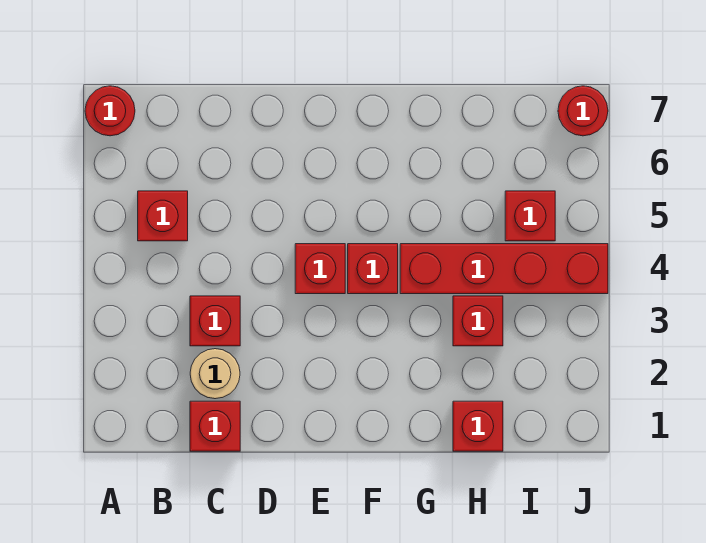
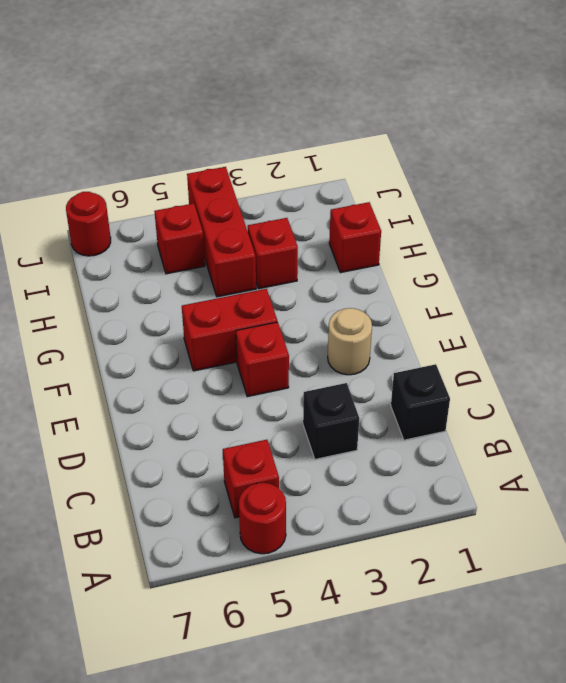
red round brick A7 level 1 -> red round brick A5 level 1
red brick C1 level 1 -> black brick C1 level 1
tan round brick C2 level 1 -> tan round brick E2 level 1
red brick C3 level 1 -> black brick C3 level 1
red brick F4 level 1 -> red brick F4:F5 level 1
red brick G4:J4 level 1 -> red brick H4:J4 level 1

